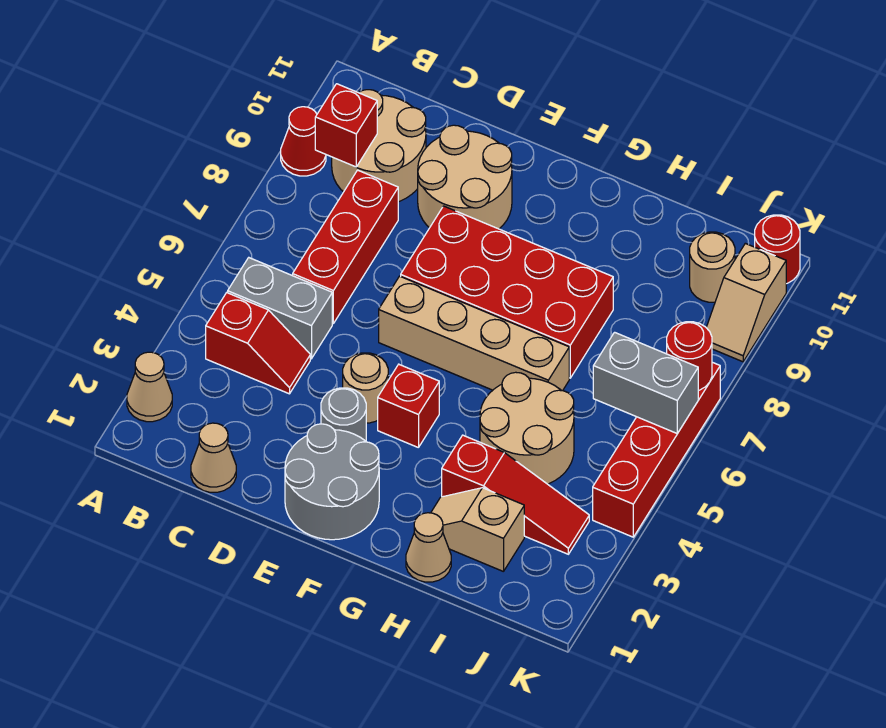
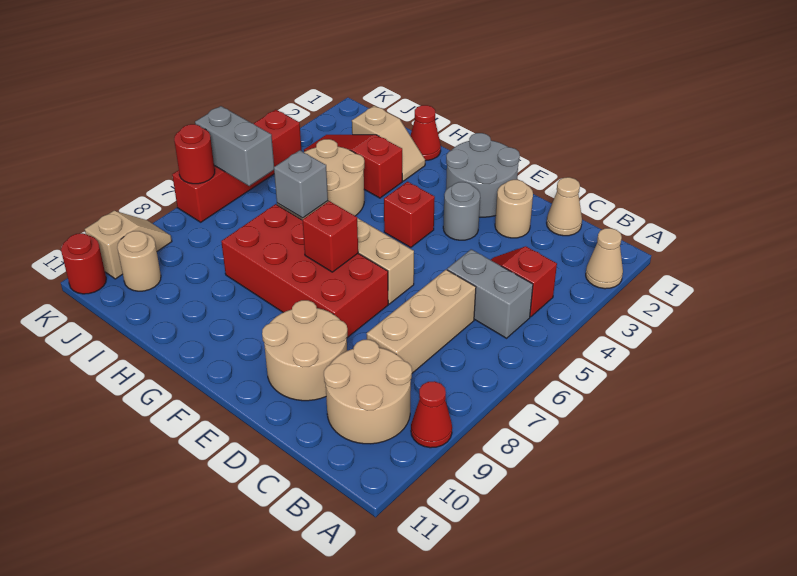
red brick B9 level 2 -> red brick F7 level 2
red brick C6:C8 level 1 -> tan brick C6:C8 level 1
tan round brick E4 level 1 -> tan round brick D2 level 1
tan cone H1 level 1 -> red cone H1 level 1
none -> grey brick H6 level 2

